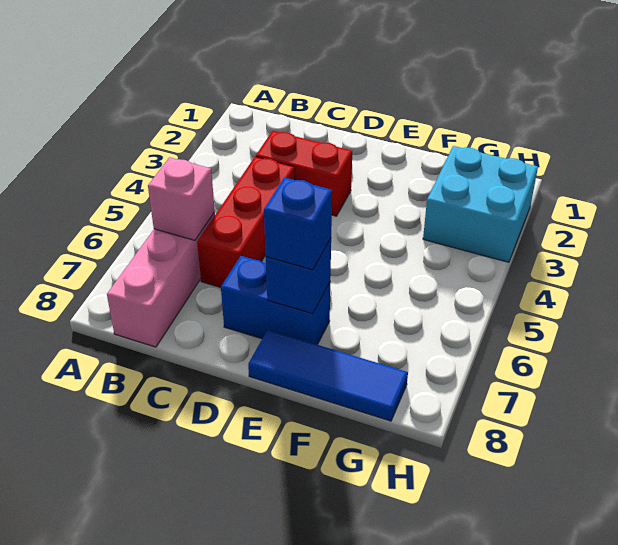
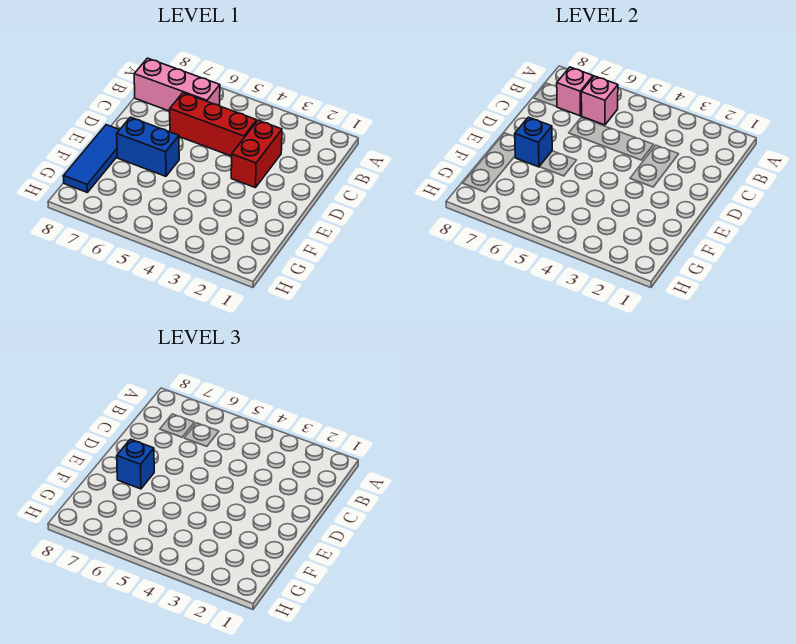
none -> pink brick B7 level 2
blue brick D7:E7 level 1 -> blue brick E6:E7 level 1
cyan brick G2:H3 level 1 -> none

